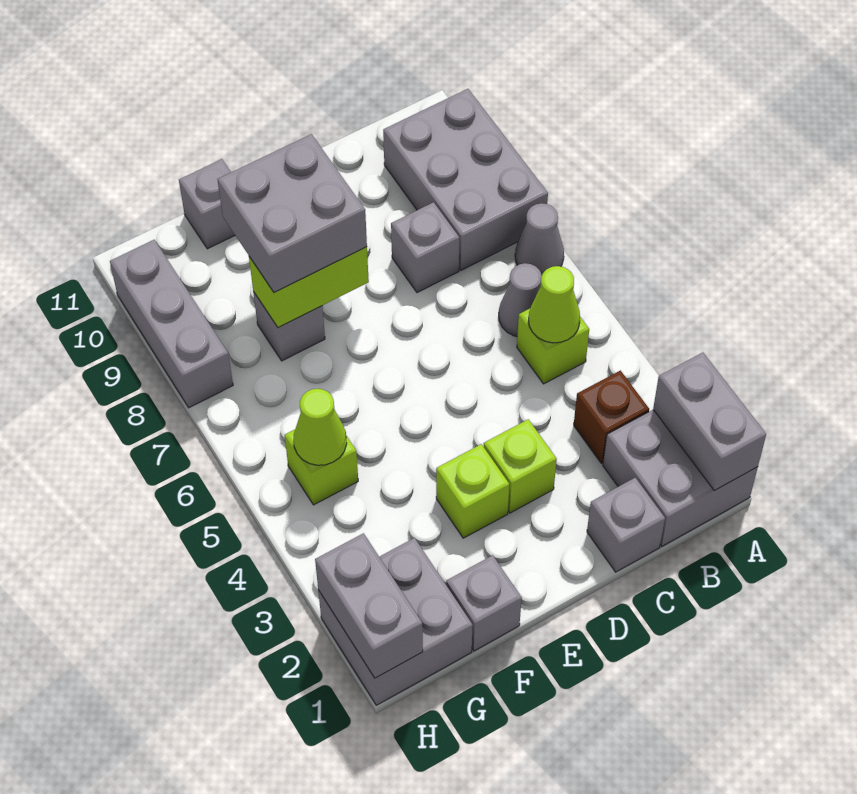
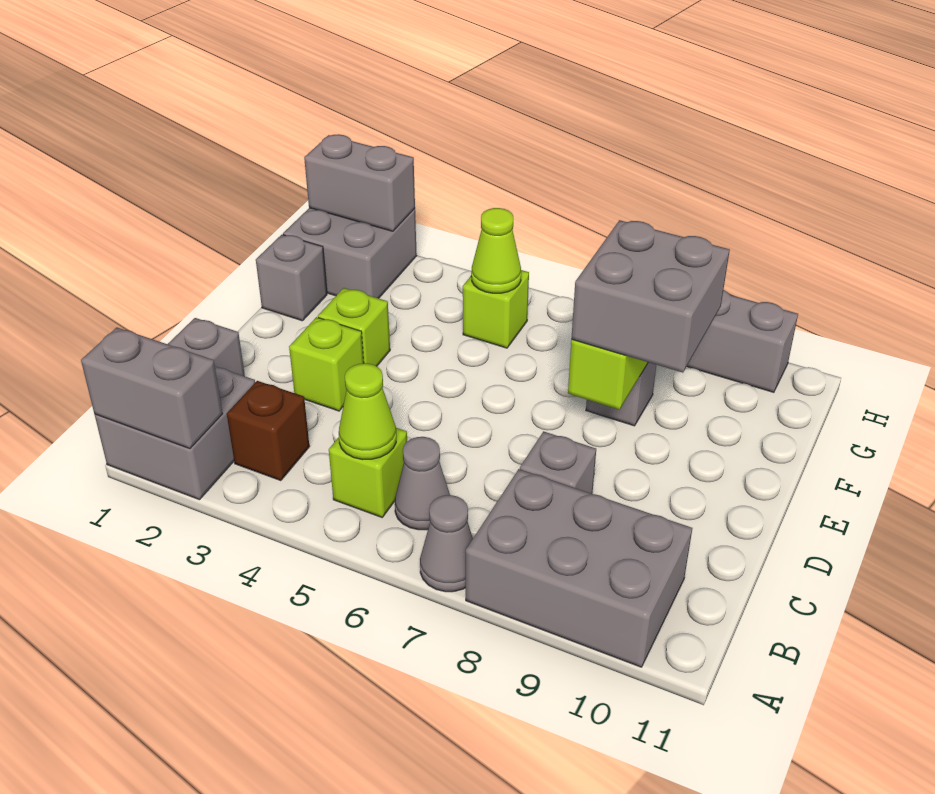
grey brick F11 level 1 -> none

